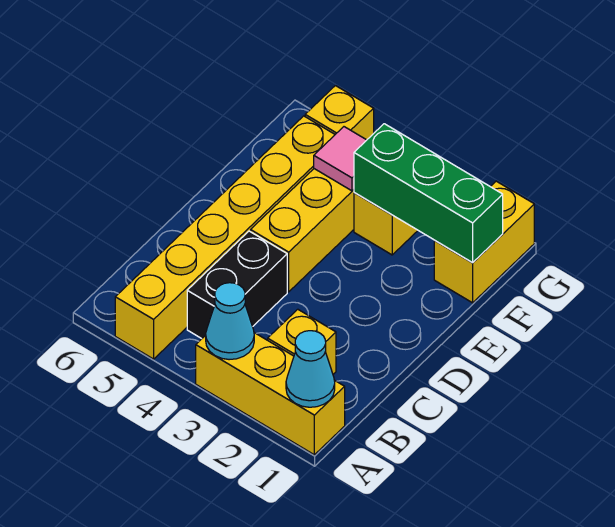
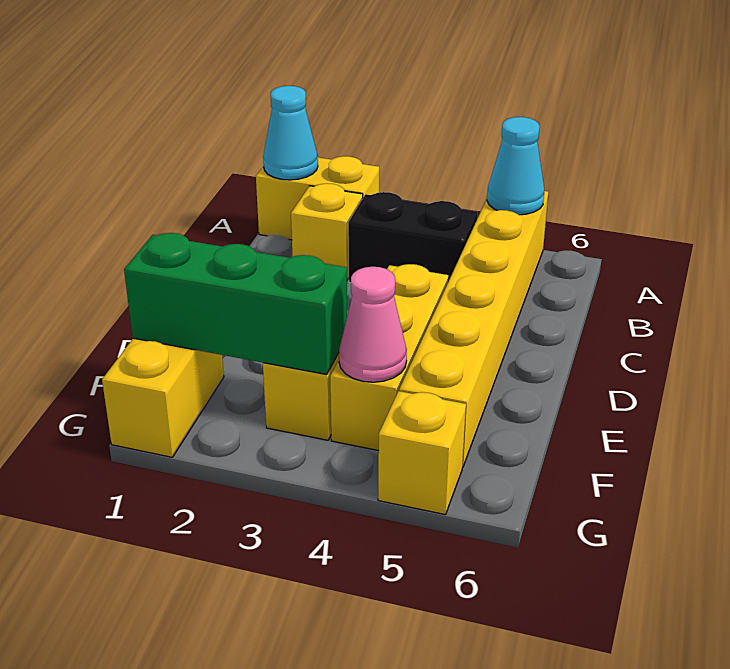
yellow brick A1:A3 level 1 -> yellow brick A1:A2 level 1
cyan cone A3 level 2 -> cyan cone A5 level 2
black brick B4:C4 level 1 -> black brick B3:B4 level 1
pink tile F4 level 2 -> pink cone F4 level 2

